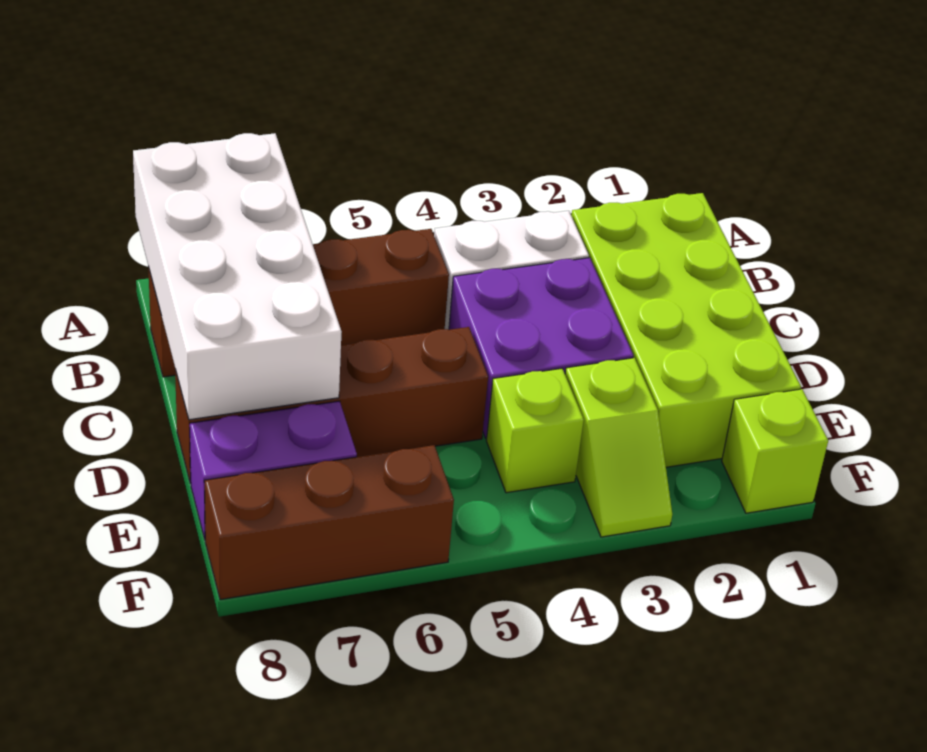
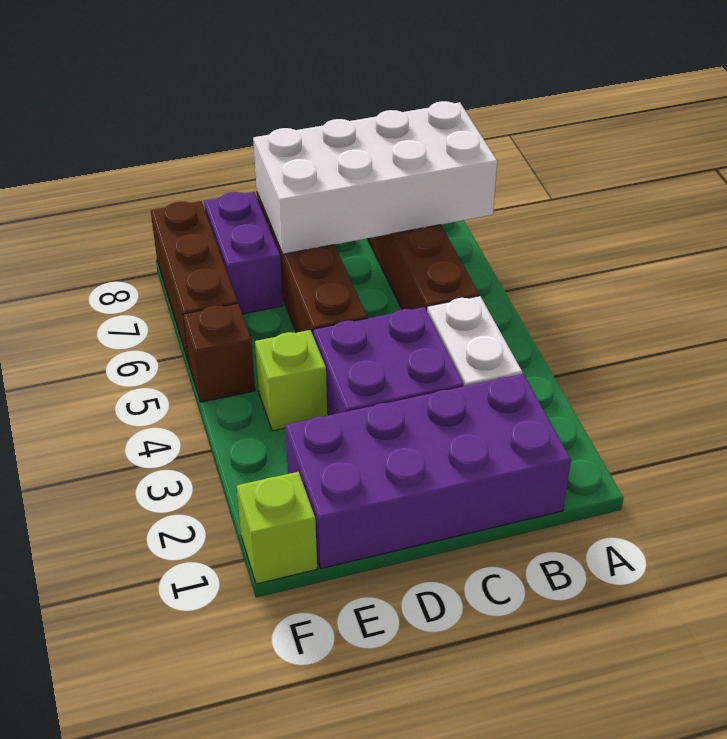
lime brick B1:E2 level 1 -> purple brick B1:E2 level 1
lime slope E3:F3 level 1 top E -> none
none -> brown brick F5 level 1

